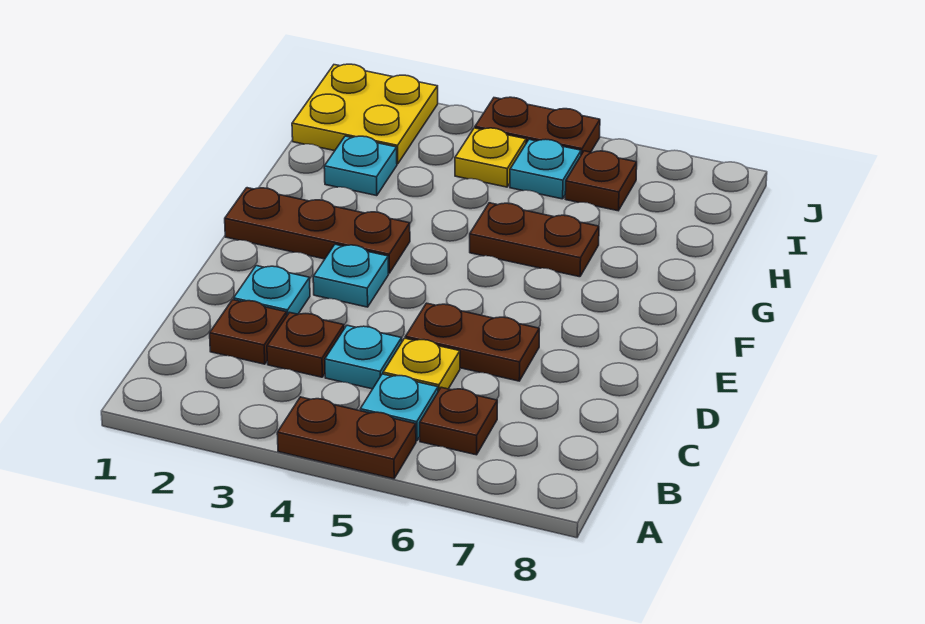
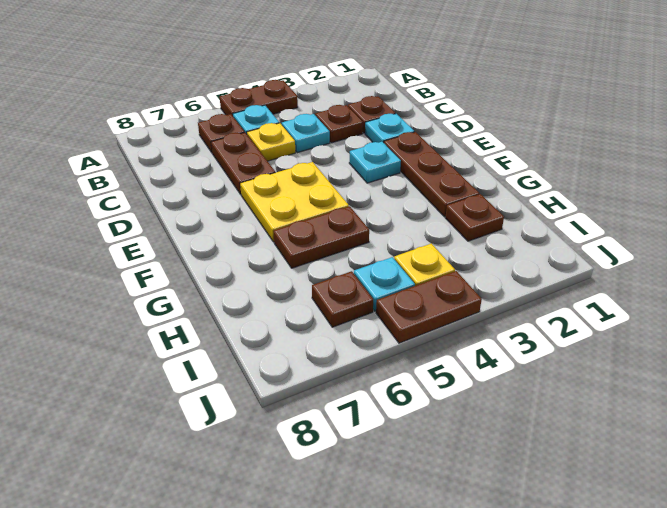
brown plate D5:D6 level 1 -> brown plate C6:D6 level 1
brown plate F1:F3 level 1 -> brown plate E2:G2 level 1
cyan plate H2 level 1 -> brown plate H2 level 1
yellow plate I1:J2 level 1 -> yellow plate E5:F6 level 1

